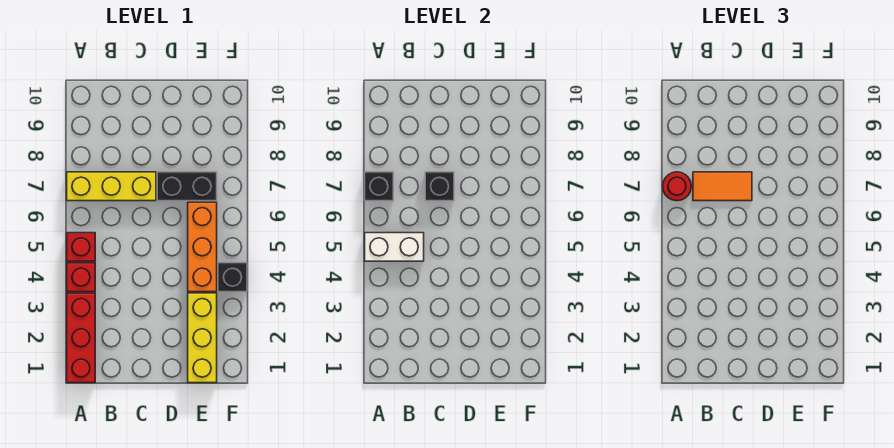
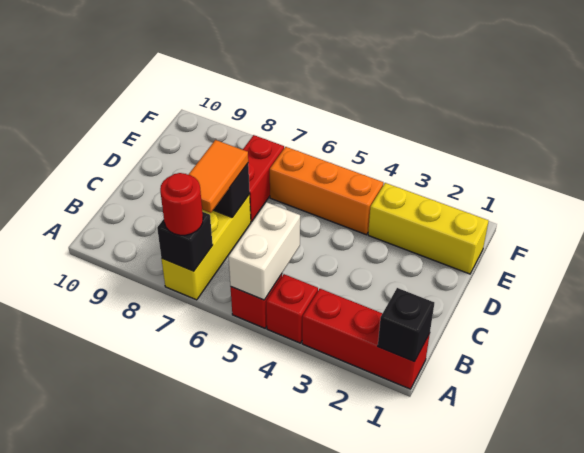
black brick D7:E7 level 1 -> red brick D7:E7 level 1
black brick F4 level 1 -> black brick A1 level 2

